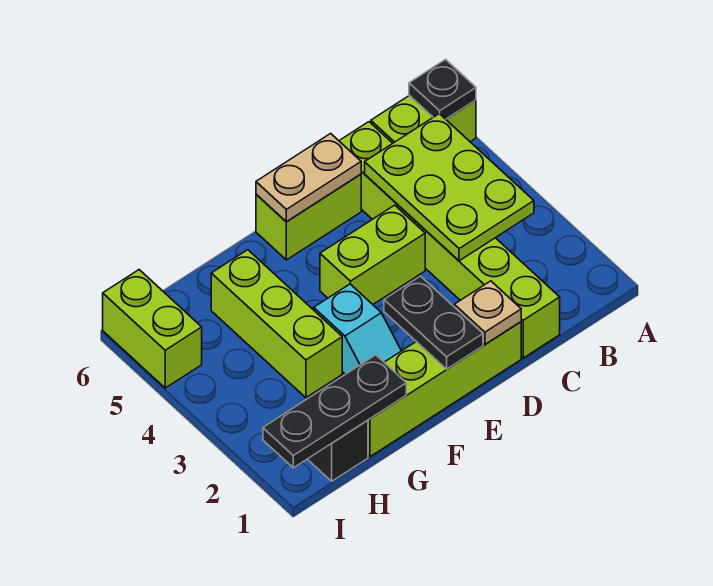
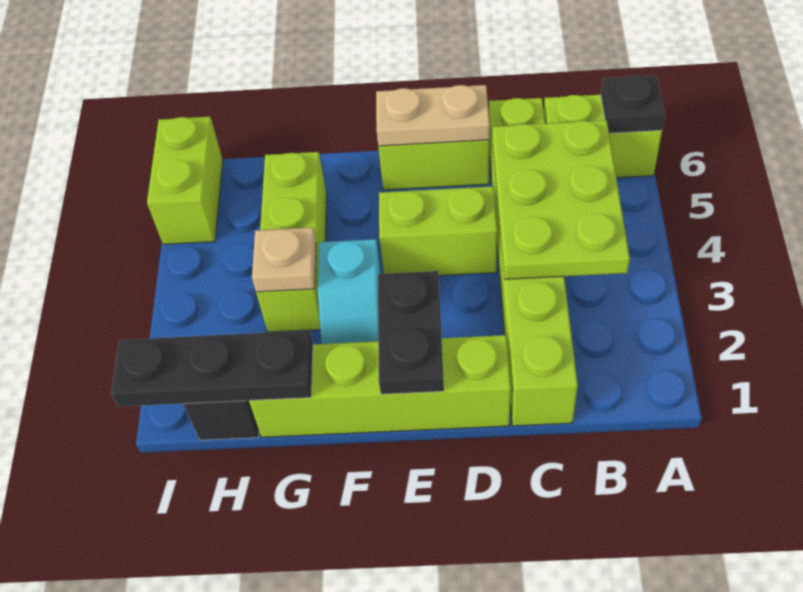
tan plate D1 level 2 -> tan plate G3 level 2

